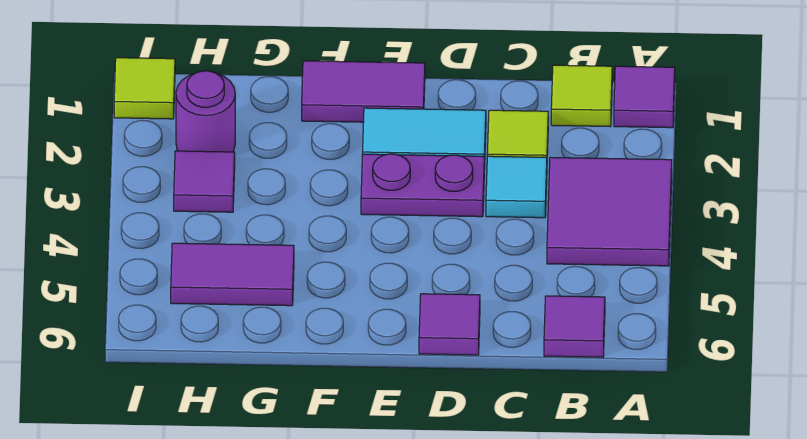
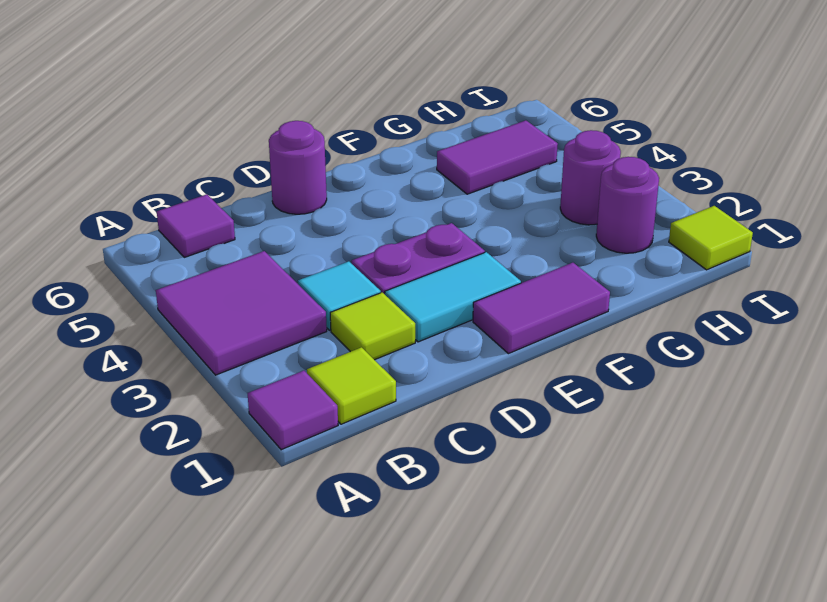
purple tile D6 level 1 -> purple round brick D6 level 1
purple tile H3 level 1 -> purple round brick H3 level 1

